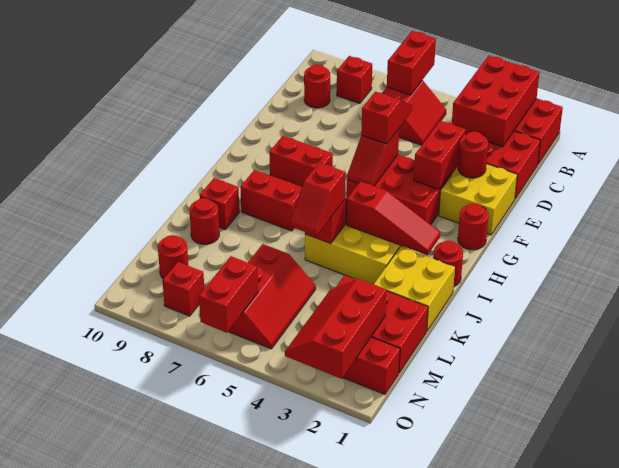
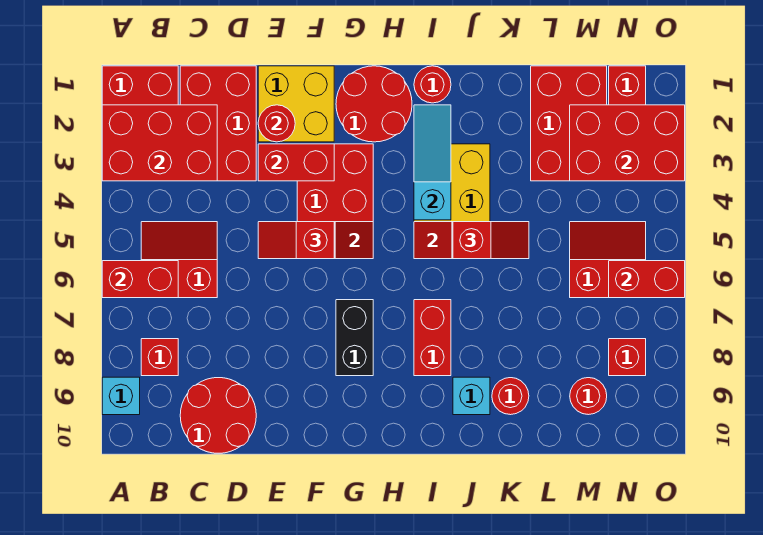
none -> cyan brick A9 level 1
red round brick C9 level 1 -> red round brick C9:D10 level 1
red round brick G1 level 1 -> red round brick G1:H2 level 1
red brick G7:G8 level 1 -> black brick G7:G8 level 1
red slope I2:I4 level 2 top 4 -> cyan slope I2:I4 level 2 top 4
yellow brick J1:K2 level 1 -> none
red brick J9 level 1 -> cyan brick J9 level 1
red slope L5:N6 level 1 top 6 -> red slope M5:N6 level 1 top 6
red slope M2:O3 level 2 top 2 -> red brick M2:O3 level 2

